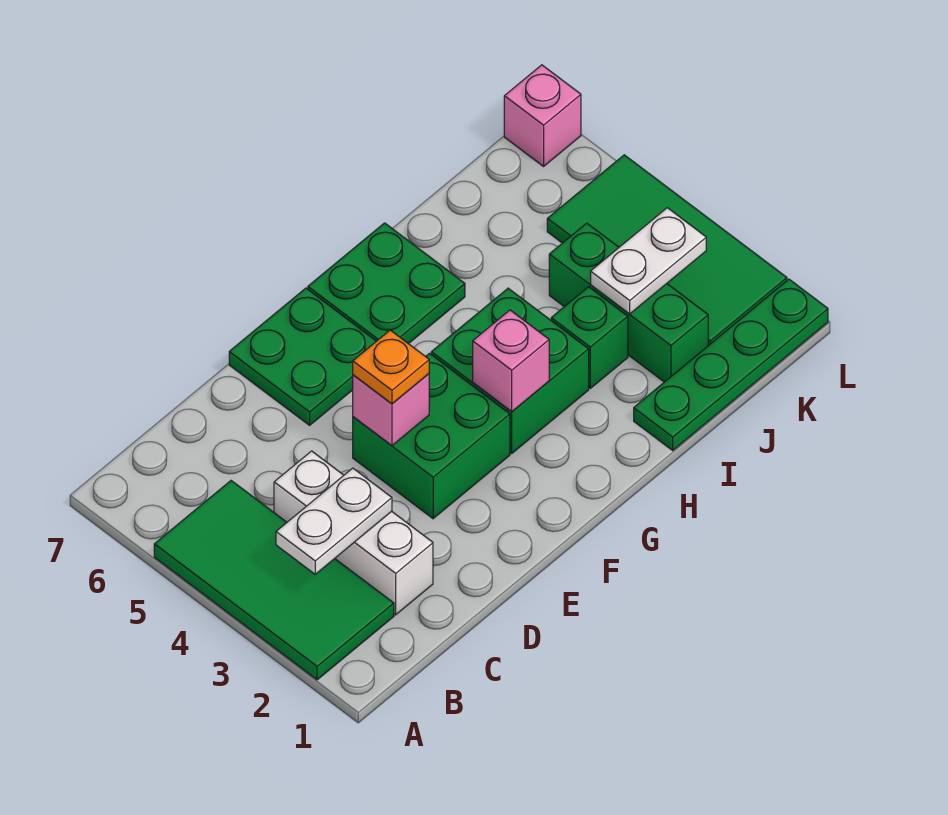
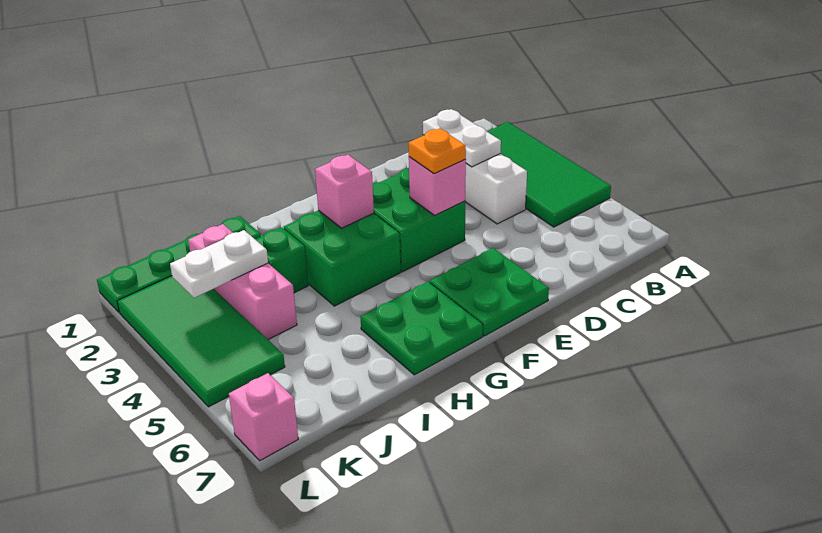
white plate B3:C3 level 2 -> white plate C2:C3 level 2
green brick J2:J4 level 1 -> pink brick J2:J4 level 1

